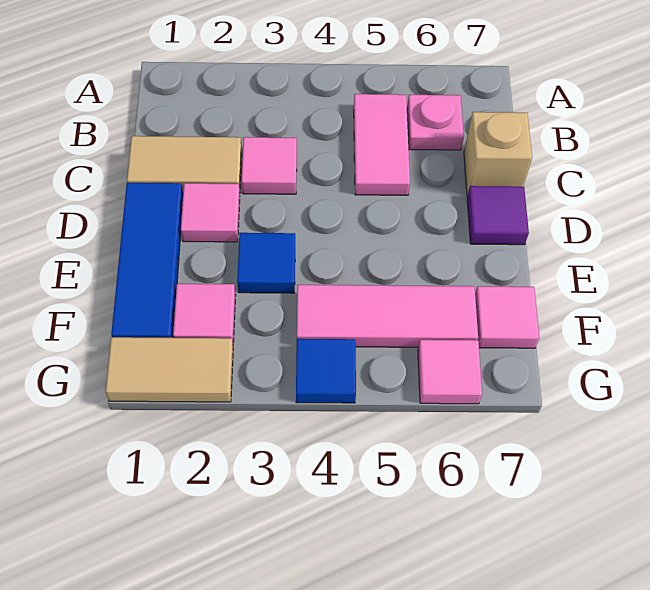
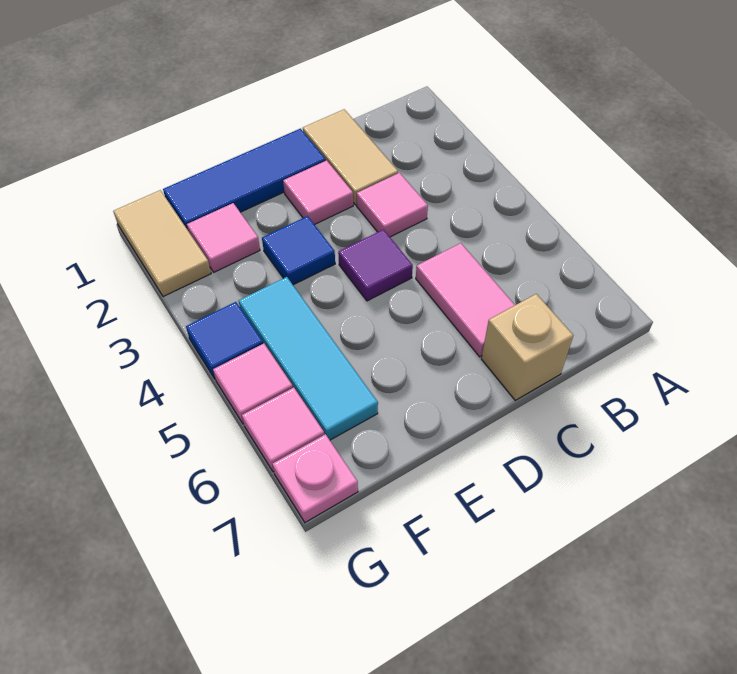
pink tile B5:C5 level 1 -> pink tile C5:C6 level 1
pink plate B6 level 1 -> pink plate G7 level 1
purple tile D7 level 1 -> purple tile D4 level 1
pink tile F4:F6 level 1 -> cyan tile F4:F6 level 1
pink tile F7 level 1 -> pink tile G5 level 1

